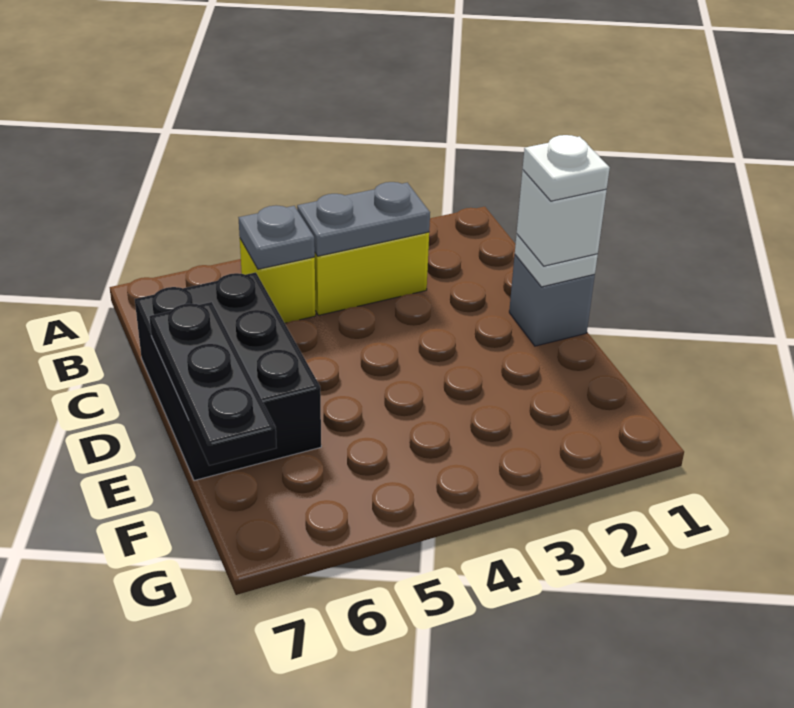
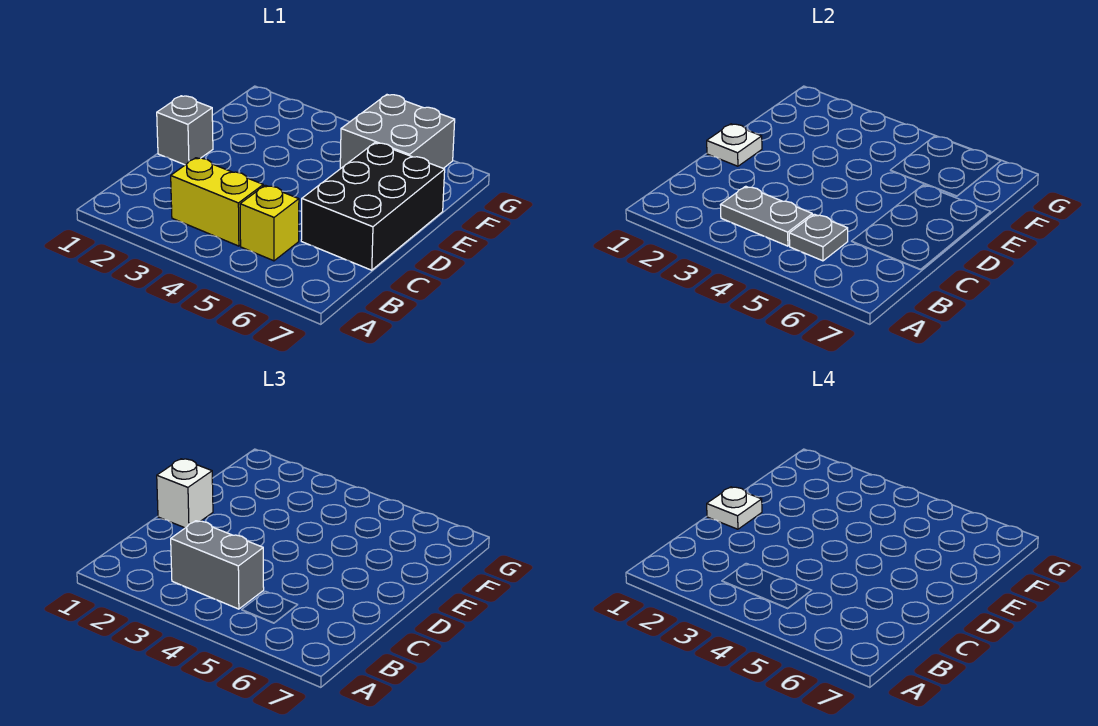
none -> grey brick B3:B4 level 3
black plate D7:F7 level 2 -> none
none -> grey brick F5:G6 level 1

